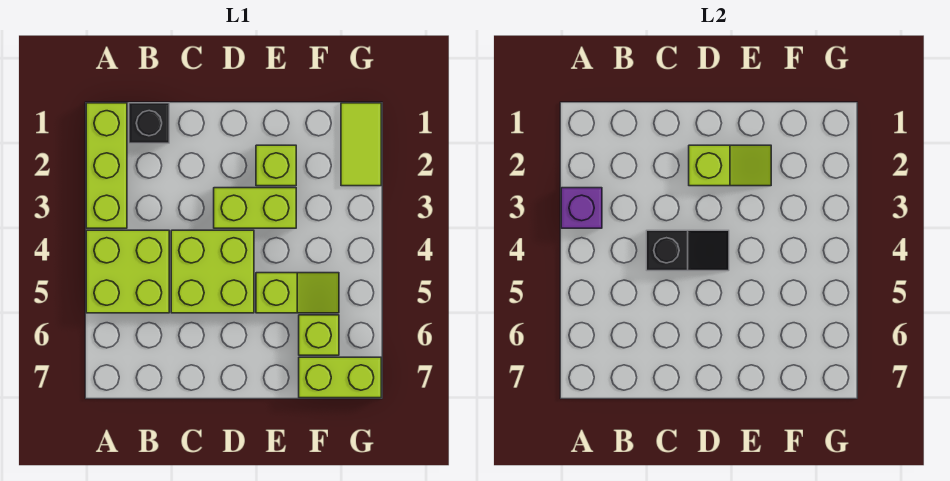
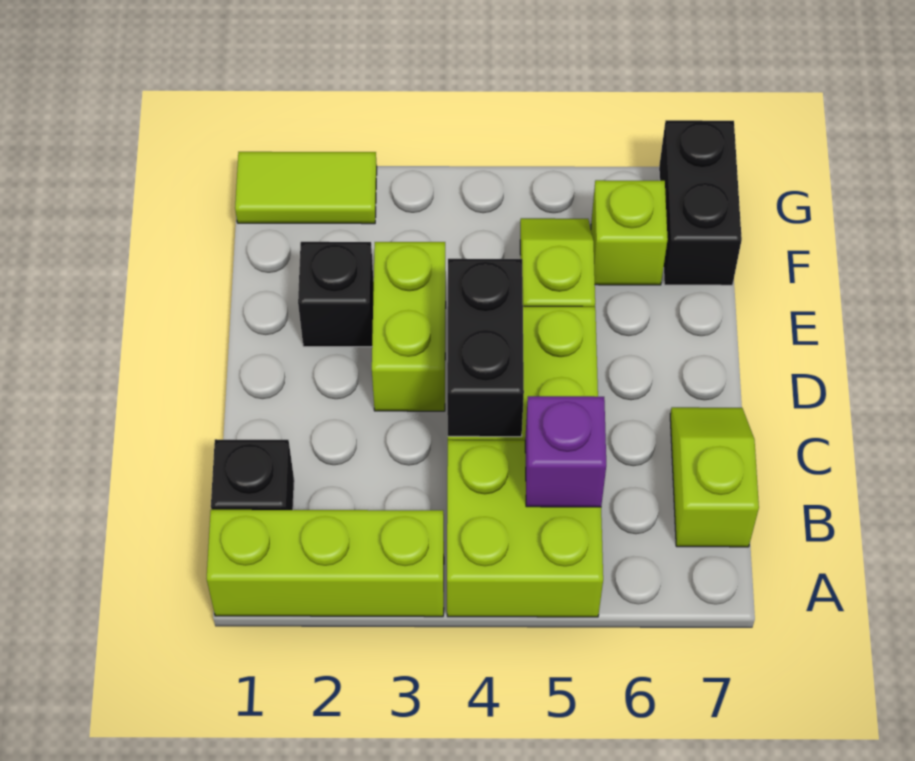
purple brick A3 level 2 -> purple brick B5 level 2
black slope C4:D4 level 2 top C -> black brick C4:D4 level 2
lime slope D2:E2 level 2 top D -> lime slope B7:C7 level 1 top B
lime brick E2 level 1 -> black brick E2 level 1
lime brick F7:G7 level 1 -> black brick F7:G7 level 1

